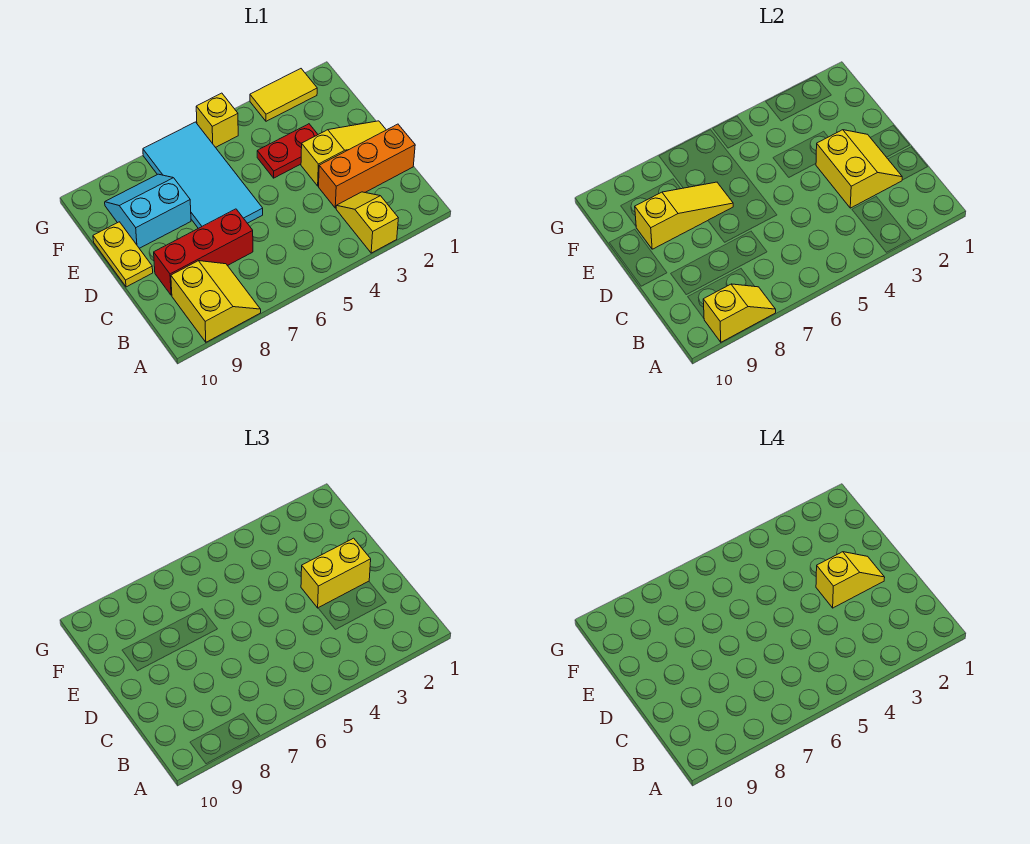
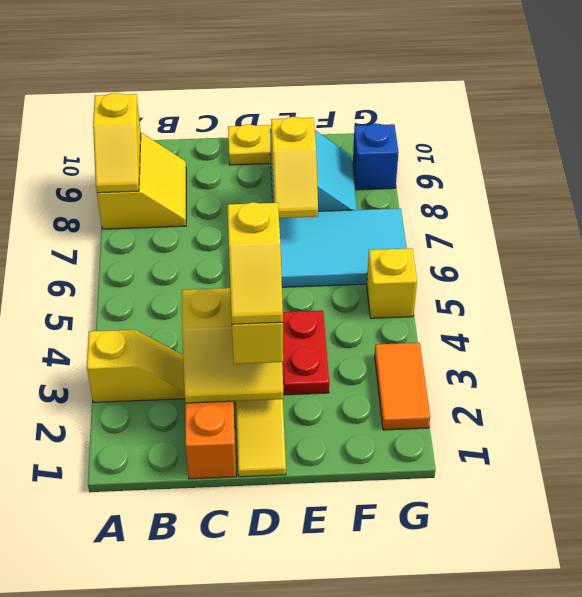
yellow slope A8:B9 level 1 top 9 -> yellow slope A8:B9 level 1 top A
red brick C7:C9 level 1 -> none
yellow slope E7:E9 level 2 top 9 -> yellow slope E7:E8 level 2 top 8
yellow tile G2:G3 level 1 -> orange tile G2:G3 level 1
none -> blue brick G9 level 1

